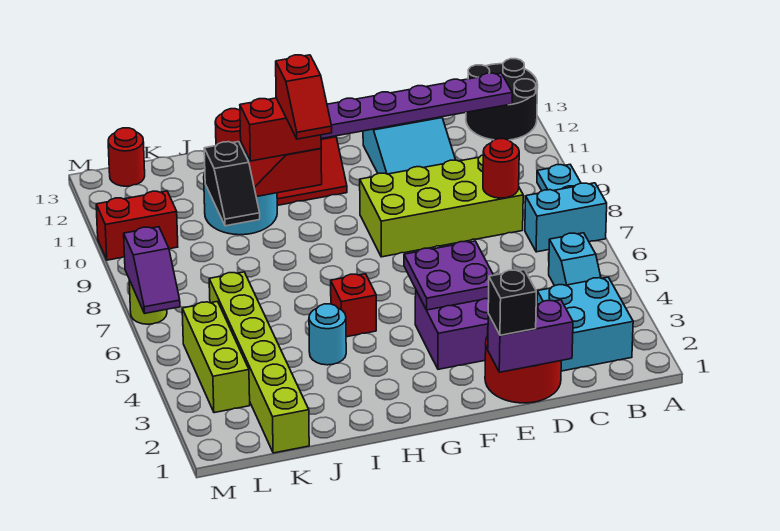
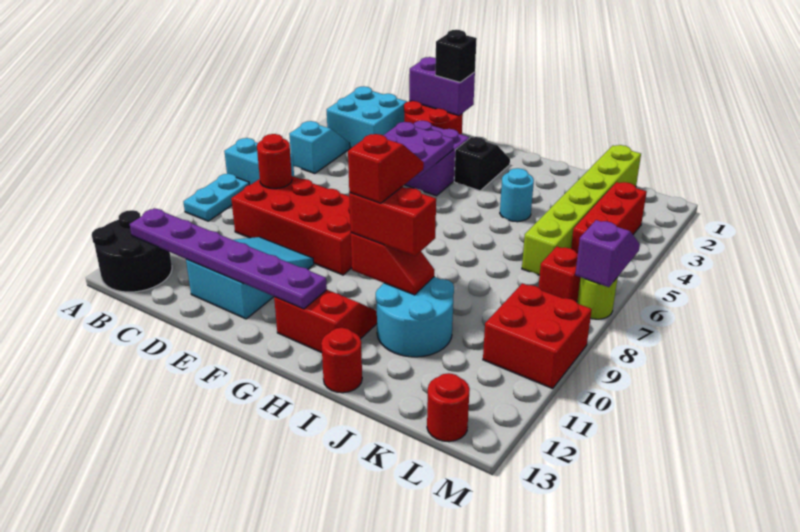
lime brick C8:F9 level 1 -> red brick C8:F9 level 1
red brick H5 level 1 -> red brick L7 level 1
black slope J9:J10 level 2 top 10 -> black slope G2:G3 level 1 top 3
lime brick L3:L5 level 1 -> red brick L3:L5 level 1
red brick L10:M10 level 1 -> red brick L9:M10 level 1

